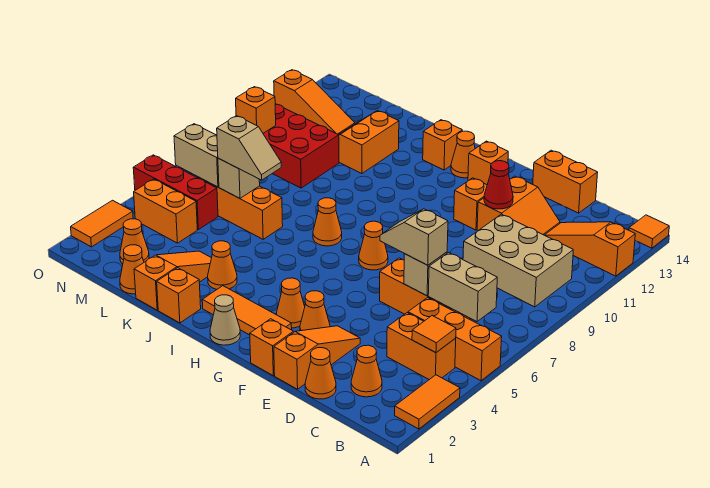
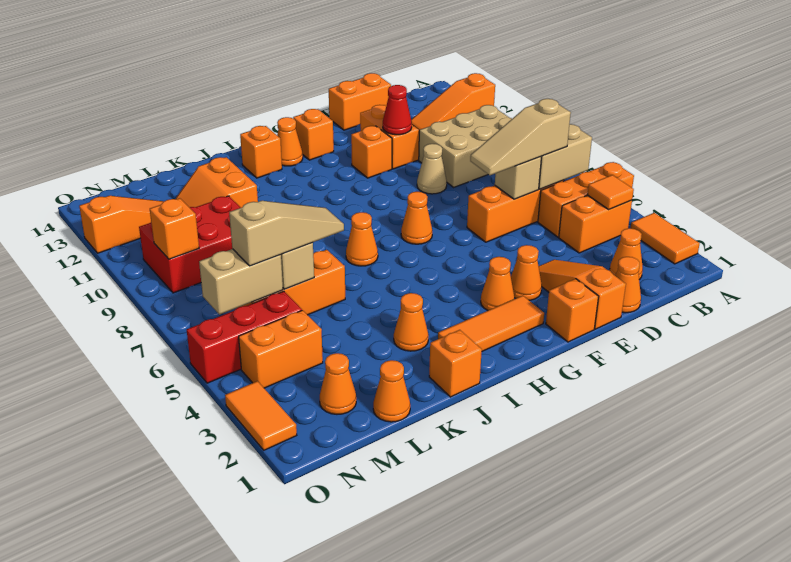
orange tile A14 level 1 -> none
tan slope D6:E6 level 3 top D -> tan slope C6:E6 level 3 top C
tan cone H1 level 1 -> tan cone E9 level 1
orange slope K1:K3 level 1 top 1 -> none
tan slope K6:L6 level 3 top L -> tan slope K6:M6 level 3 top M

